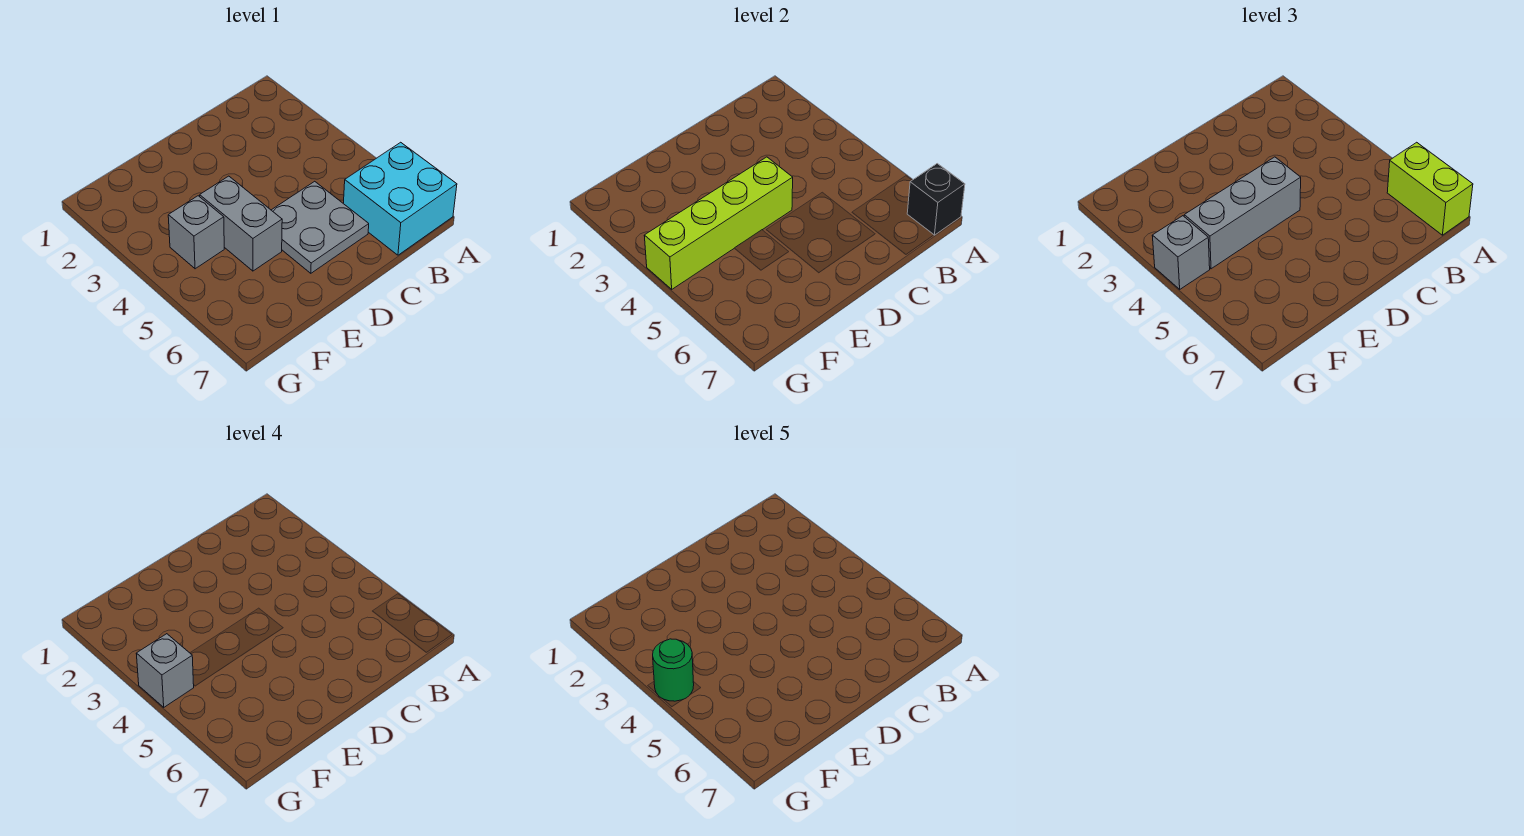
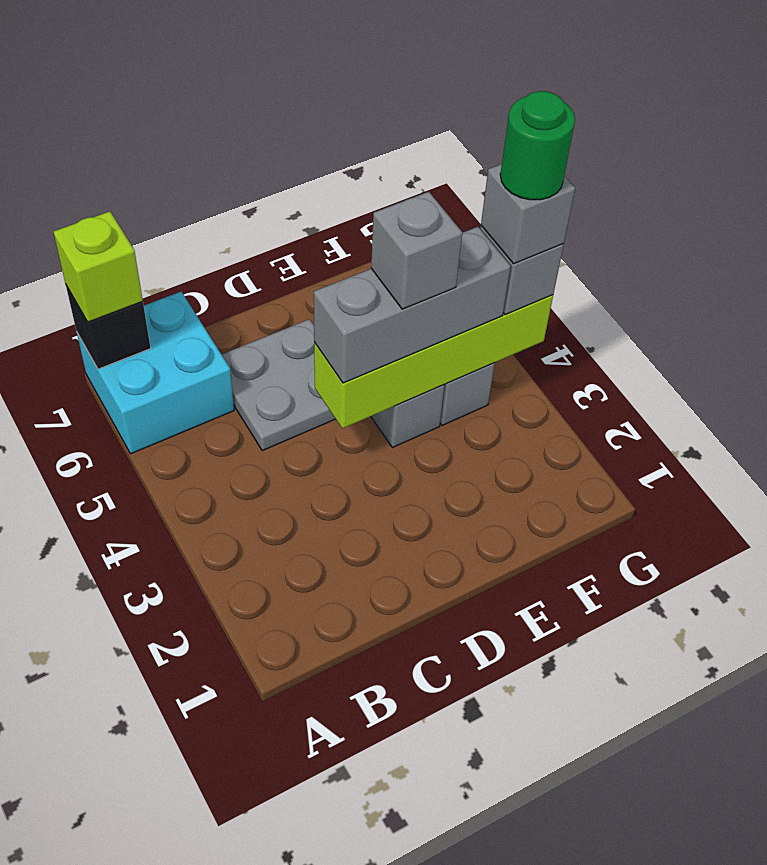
lime brick A6:A7 level 3 -> lime brick A7 level 3
none -> grey brick E4 level 4

